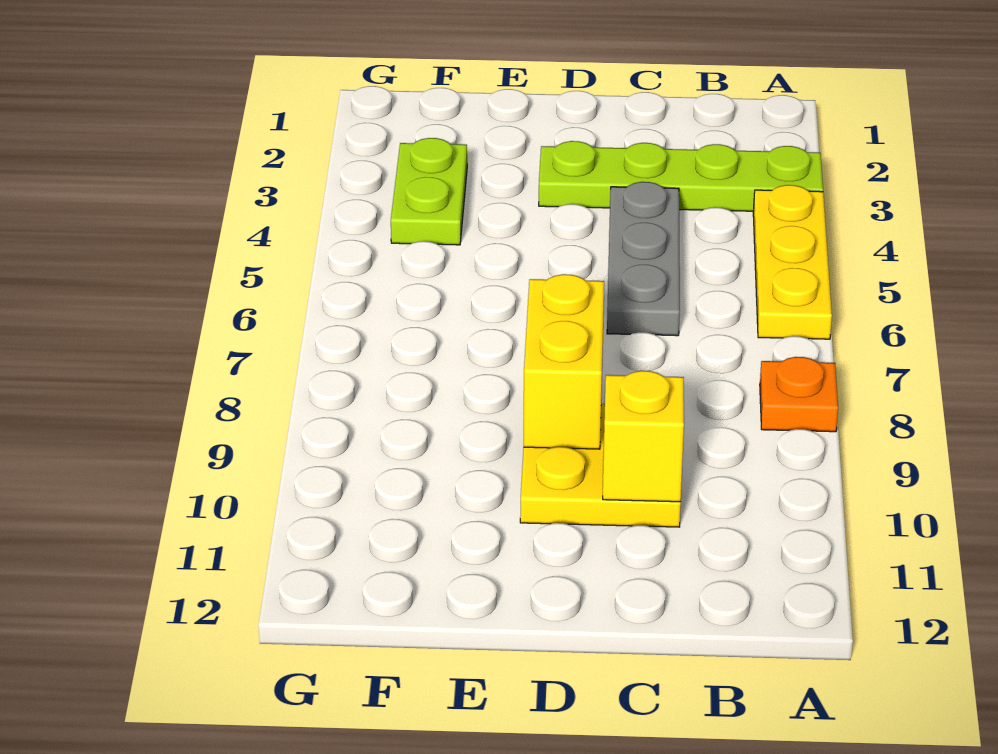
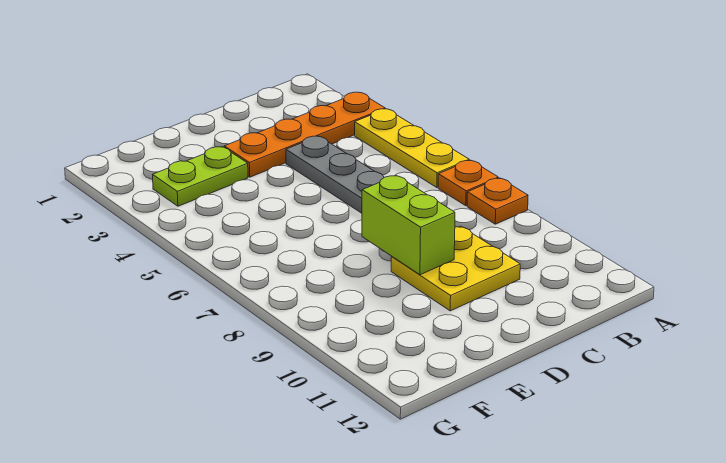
lime plate A3:D3 level 1 -> orange plate A3:D3 level 1
none -> orange plate A7 level 1
yellow brick C10 level 2 -> none
yellow brick D8:D9 level 2 -> lime brick D8:D9 level 2
lime plate F3:F4 level 1 -> lime plate E3:F3 level 1

